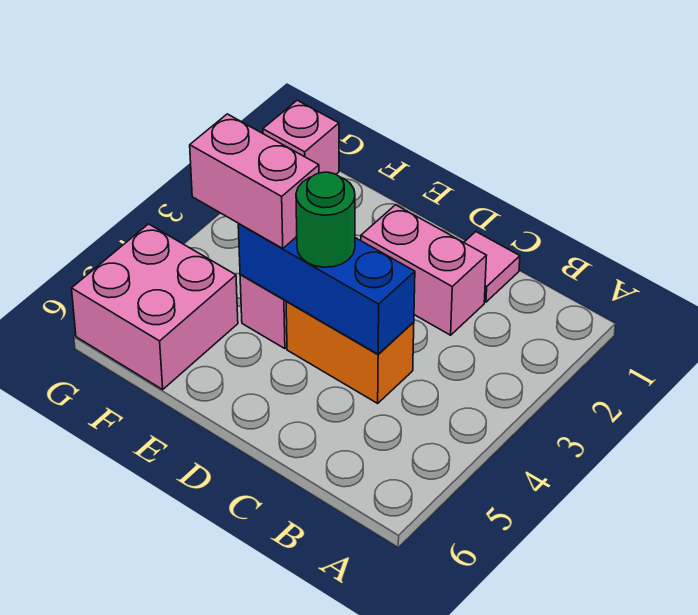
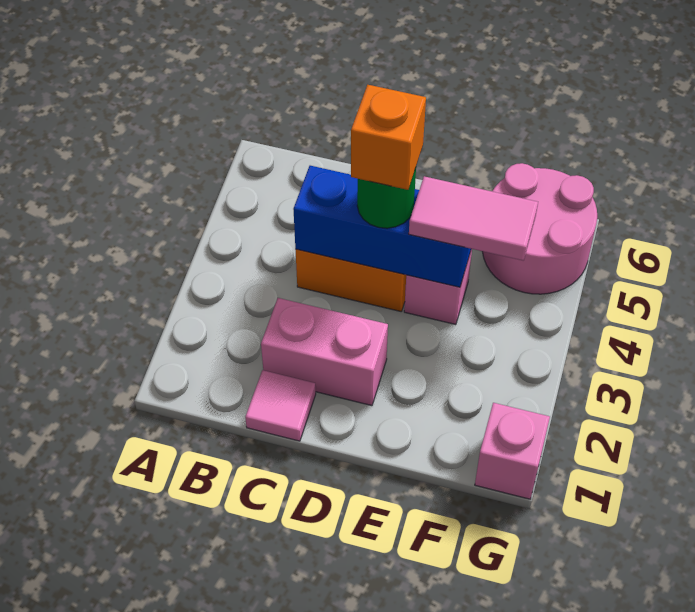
none -> orange brick D4 level 4
pink brick E4:F4 level 3 -> pink tile E4:F4 level 3
pink brick F5:G6 level 1 -> pink round brick F5:G6 level 1

